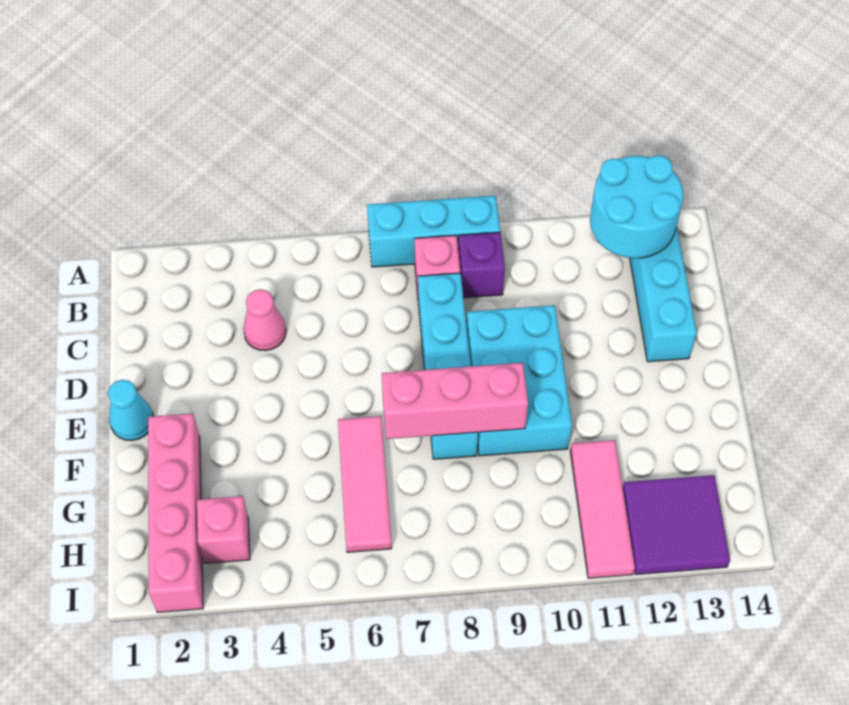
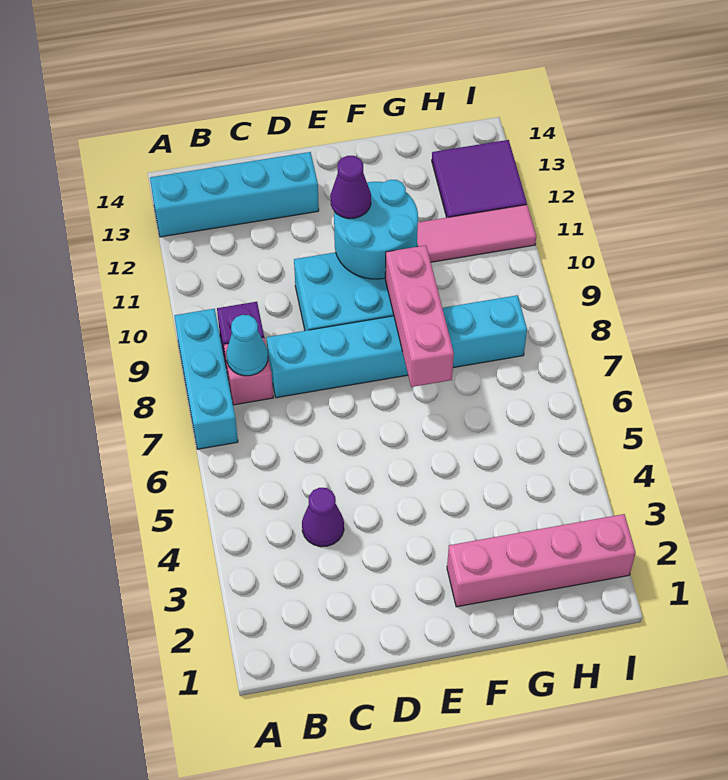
cyan round brick A12:B13 level 2 -> cyan round brick E10:F11 level 2
pink cone C4 level 1 -> purple cone C4 level 1
cyan brick C8:F8 level 1 -> cyan brick C8:H8 level 1
cyan cone E1 level 1 -> cyan cone B8 level 2
none -> purple cone E11 level 3
pink tile F6:H6 level 1 -> none
pink brick H3 level 1 -> none

